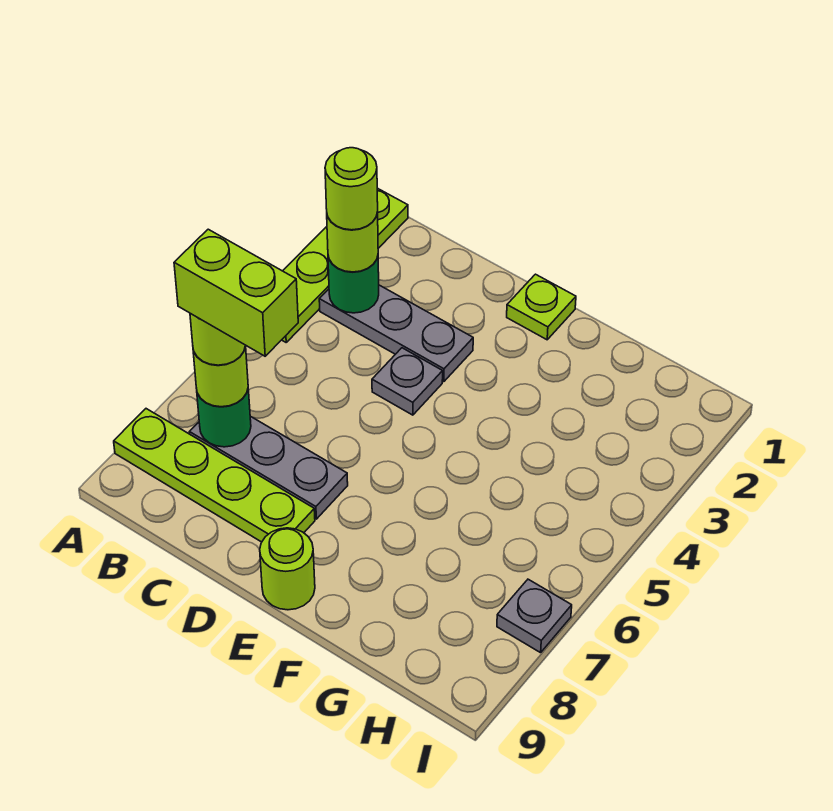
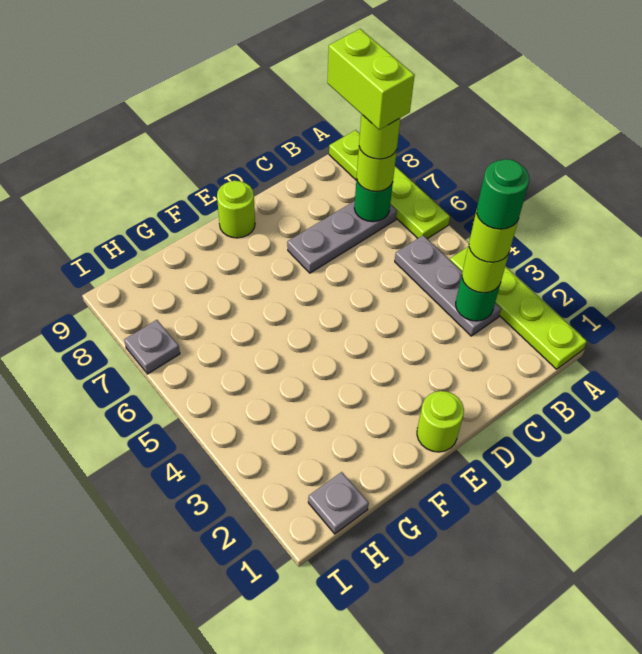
lime plate A8:D8 level 1 -> lime plate A6:A9 level 1
grey plate B3:D3 level 1 -> grey plate B3:B5 level 1
none -> green round brick B3 level 5
lime brick B7:C7 level 5 -> lime brick B7:B8 level 5
grey plate D4 level 1 -> grey plate H1 level 1
lime plate E1 level 1 -> lime round brick E1 level 1

